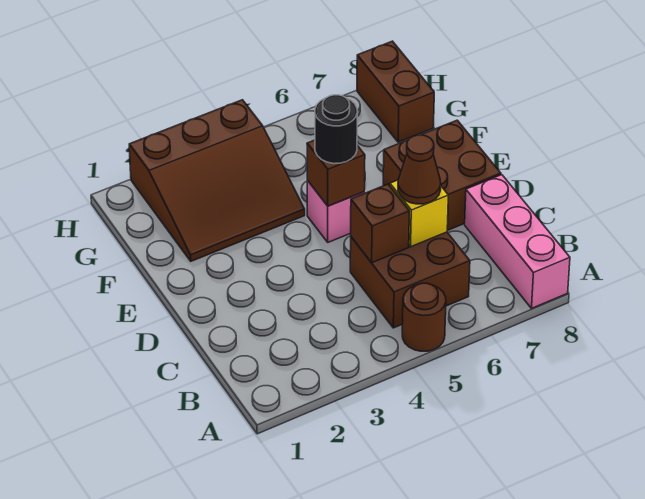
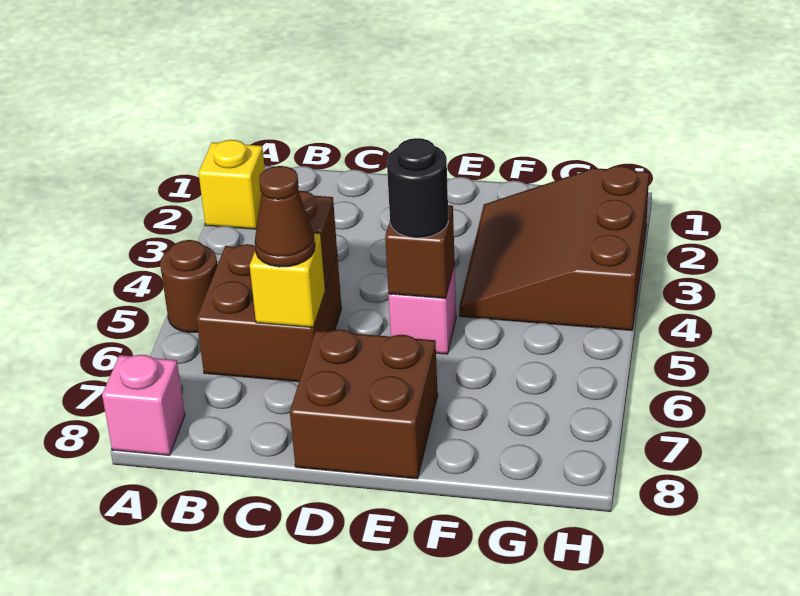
none -> yellow brick A2 level 1
pink brick A8:C8 level 1 -> pink brick A8 level 1
brown brick G8:H8 level 1 -> none

